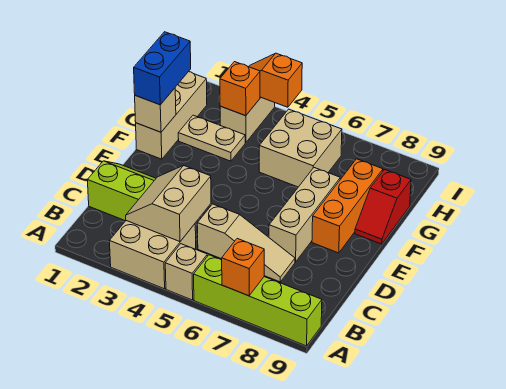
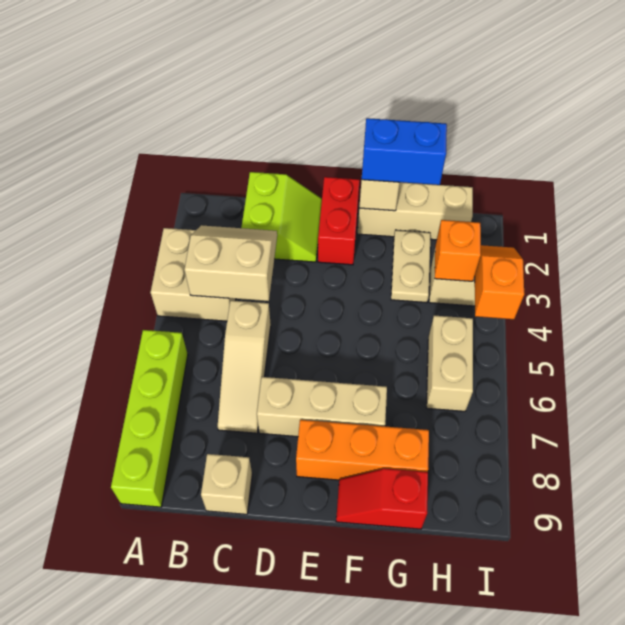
tan brick A5 level 1 -> tan brick C9 level 1
orange brick A7 level 2 -> none
none -> red brick E1:E2 level 1
tan brick G5:H6 level 1 -> tan brick H5:H6 level 1

